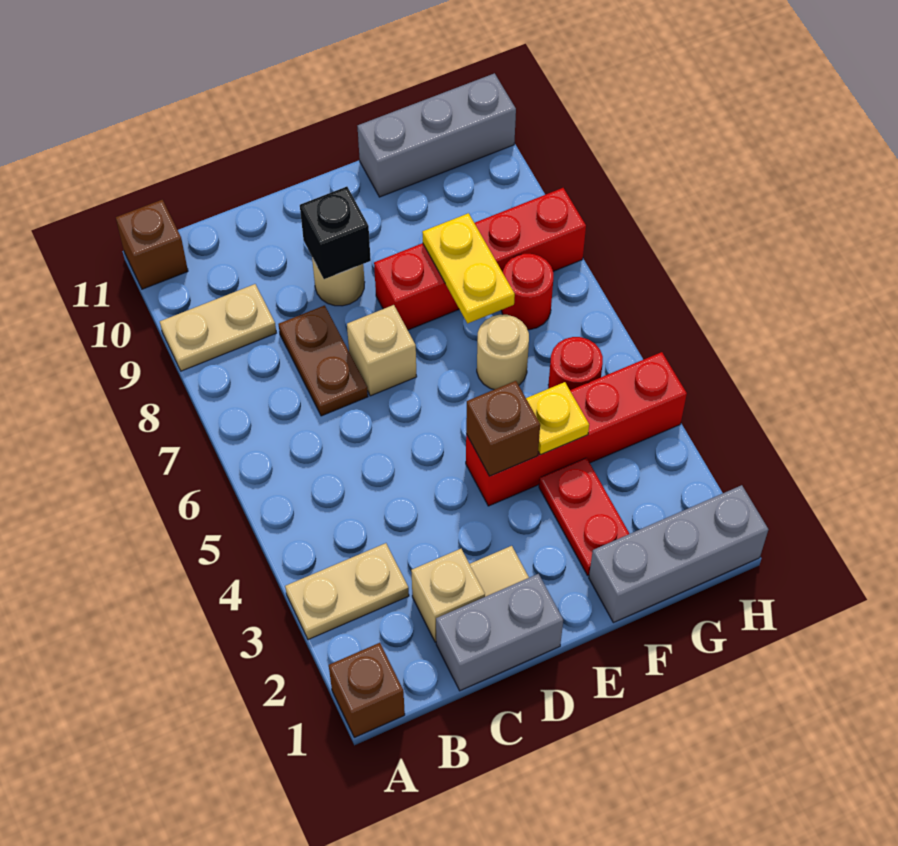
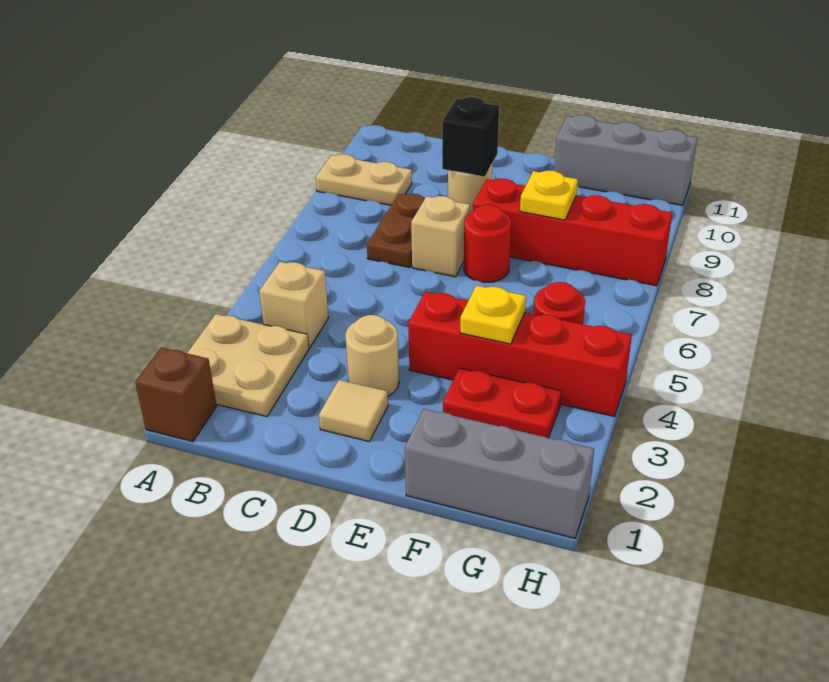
tan plate A3:B3 level 1 -> tan plate A2:B3 level 1
brown brick A11 level 1 -> none
grey brick C1:D1 level 1 -> none
tan brick C2 level 1 -> tan brick B4 level 1
brown brick E4 level 2 -> none
red plate F2:F3 level 1 -> red plate F3:G3 level 1
tan round brick F6 level 1 -> tan round brick D3 level 1
yellow plate F7:F8 level 2 -> yellow plate F8 level 2
red round brick G7 level 1 -> red round brick E7 level 1

